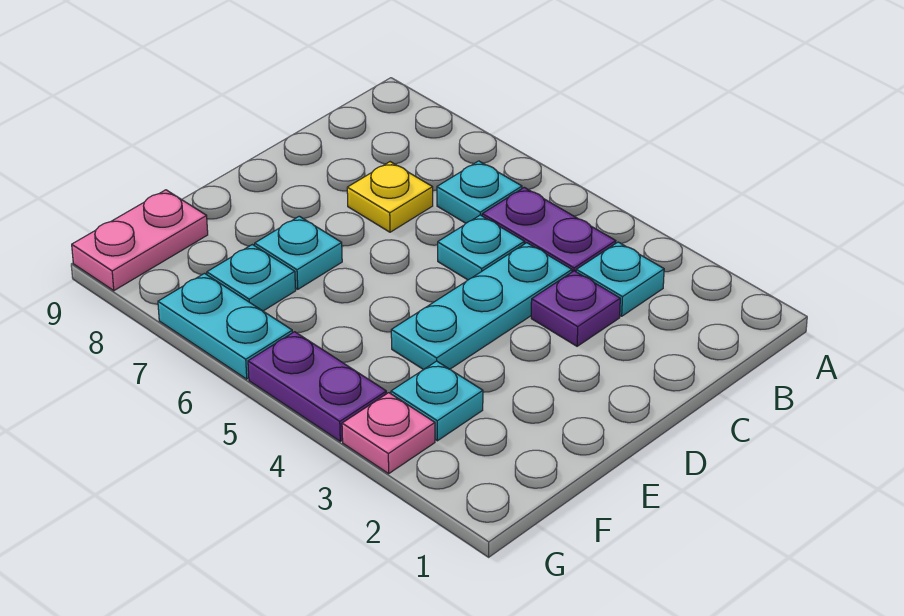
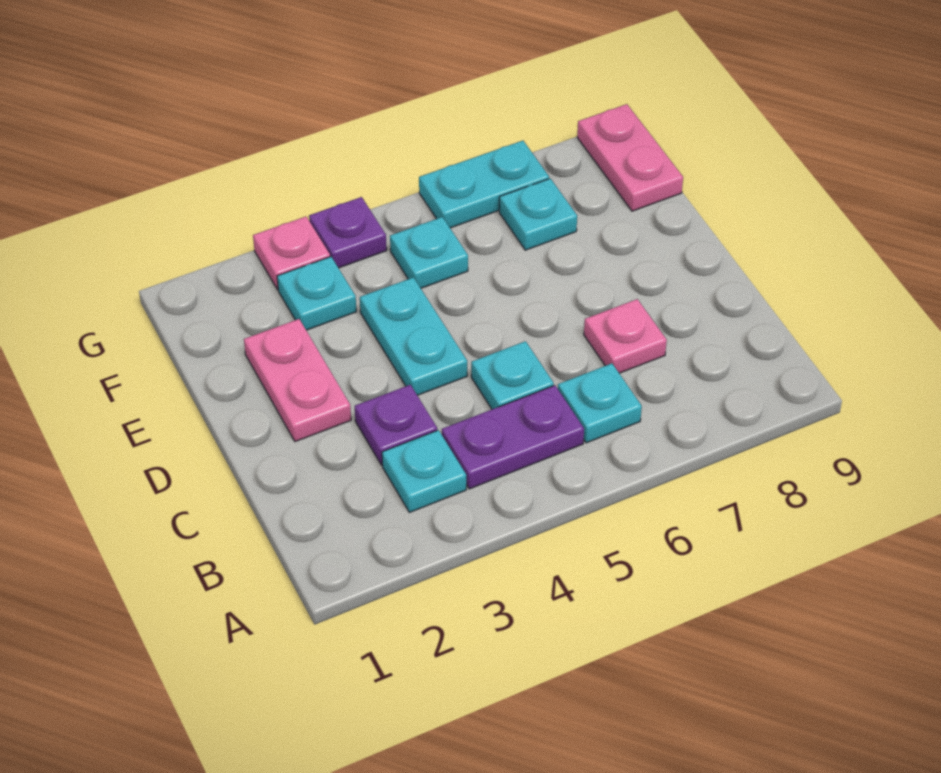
cyan plate C4:E4 level 1 -> cyan plate D4:E4 level 1
yellow plate C7 level 1 -> pink plate C7 level 1
none -> pink plate D2:E2 level 1
cyan plate E7 level 1 -> cyan plate F5 level 1
purple plate G4:G5 level 1 -> purple plate G4 level 1

